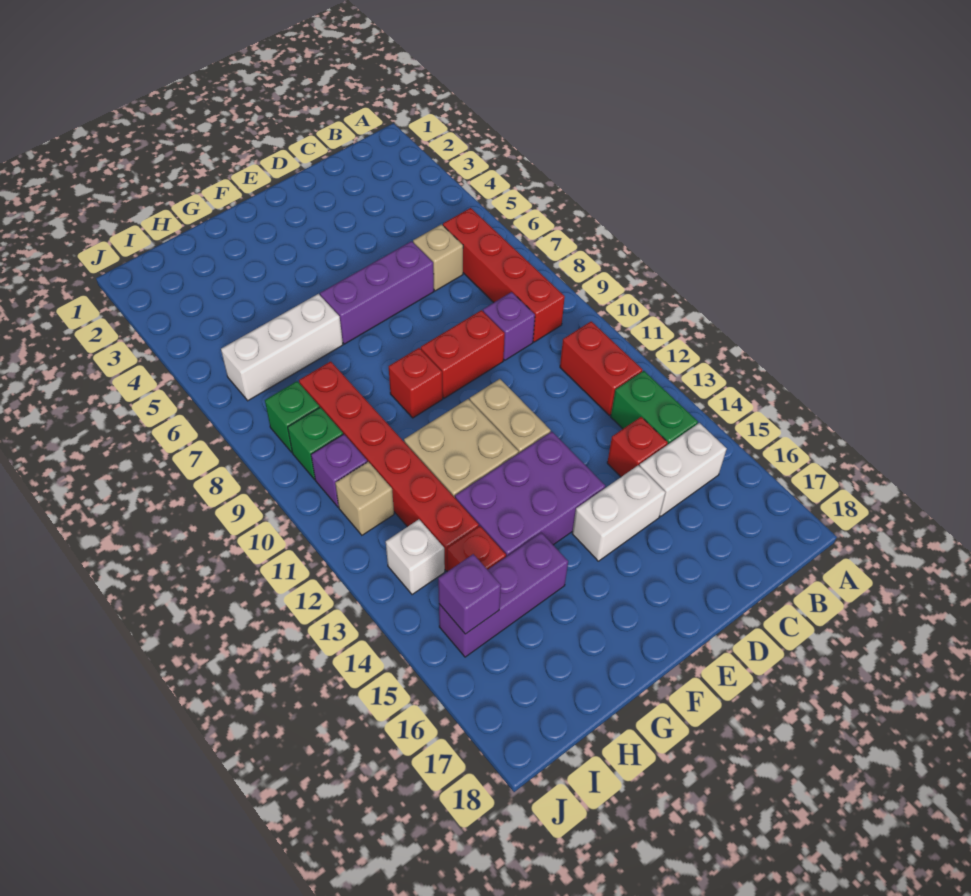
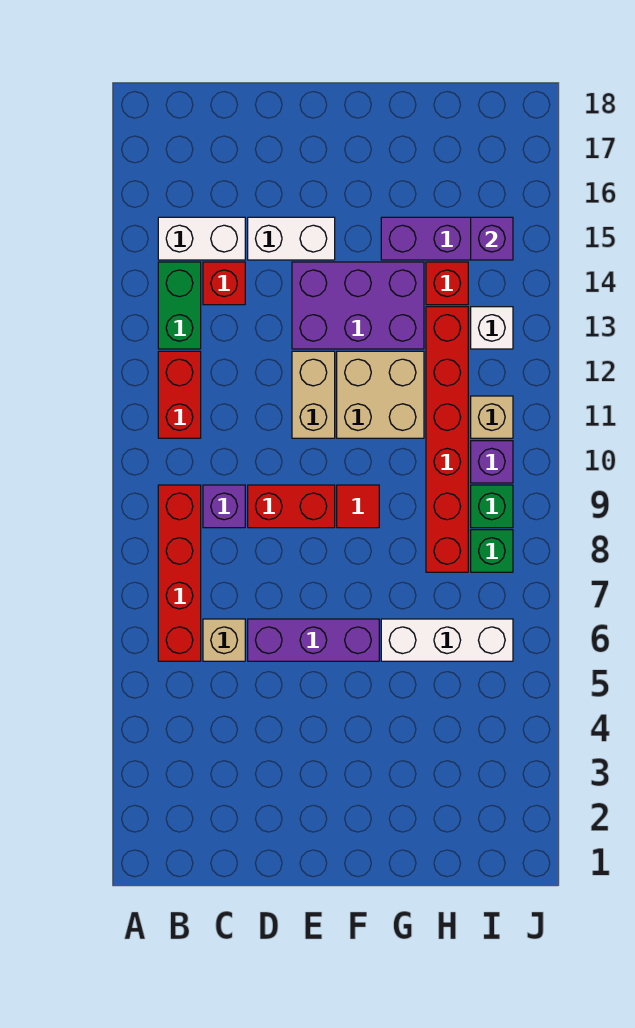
red brick F9 level 1 -> red tile F9 level 1

